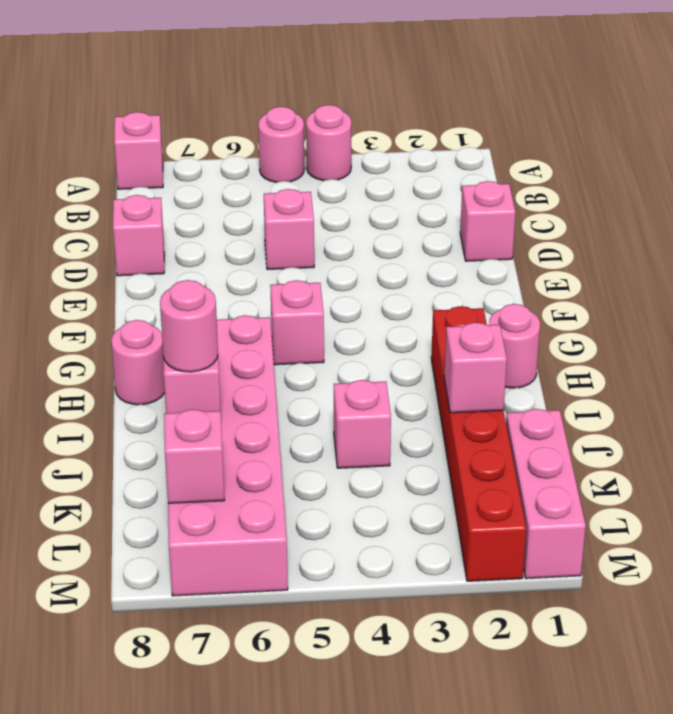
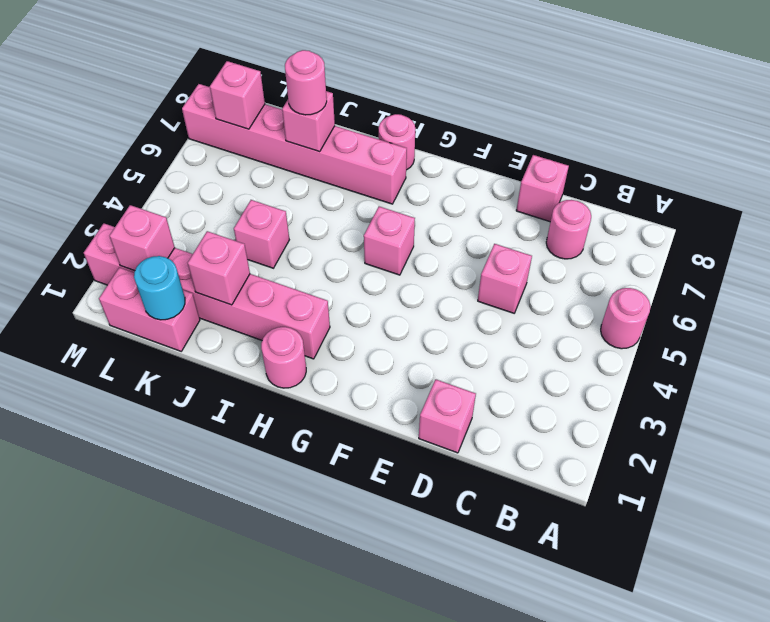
pink round brick A4 level 1 -> pink round brick C7 level 1
pink brick A8 level 1 -> pink brick L2 level 2
red brick H2:M2 level 1 -> pink brick H2:M2 level 1
pink brick H6:M7 level 1 -> pink brick H7:M7 level 1
pink brick K1:M1 level 1 -> pink brick K1:L1 level 1
none -> cyan round brick K1 level 2

